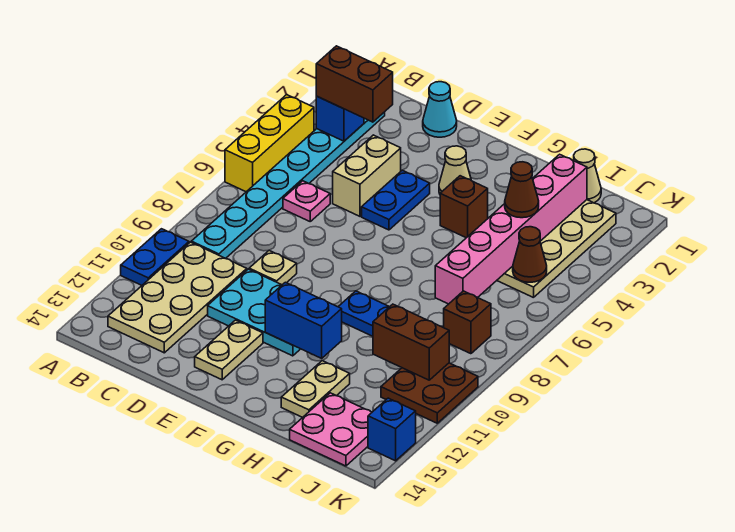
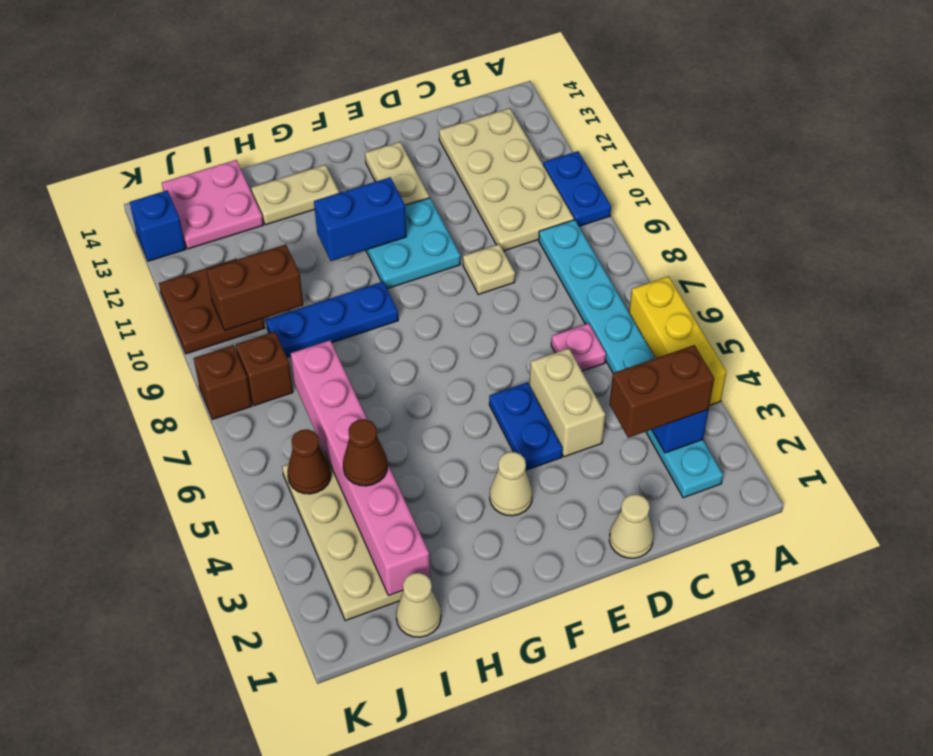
cyan cone D1 level 1 -> tan cone D1 level 1
cyan plate D10:F11 level 1 -> cyan plate E10:F11 level 1
brown brick G4 level 1 -> brown brick K8 level 1
tan plate H12:H13 level 1 -> tan plate G13:H13 level 1

